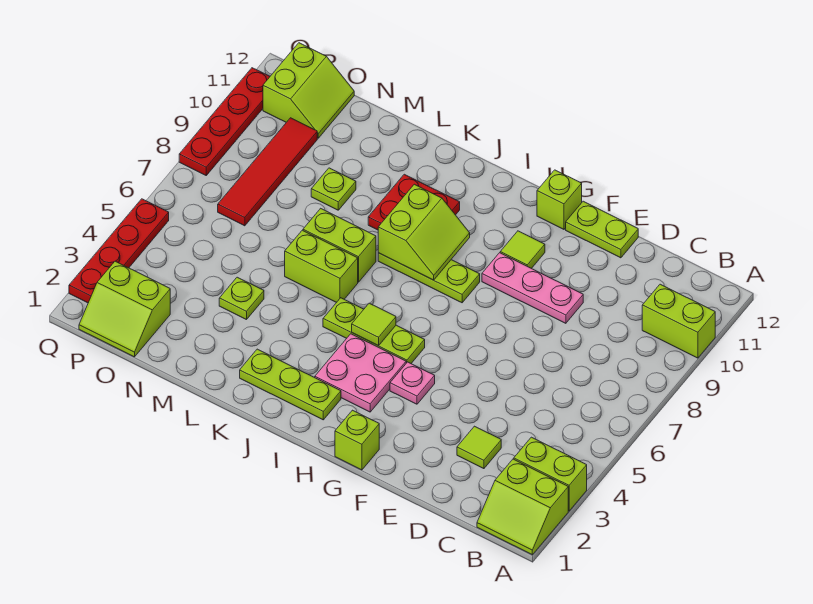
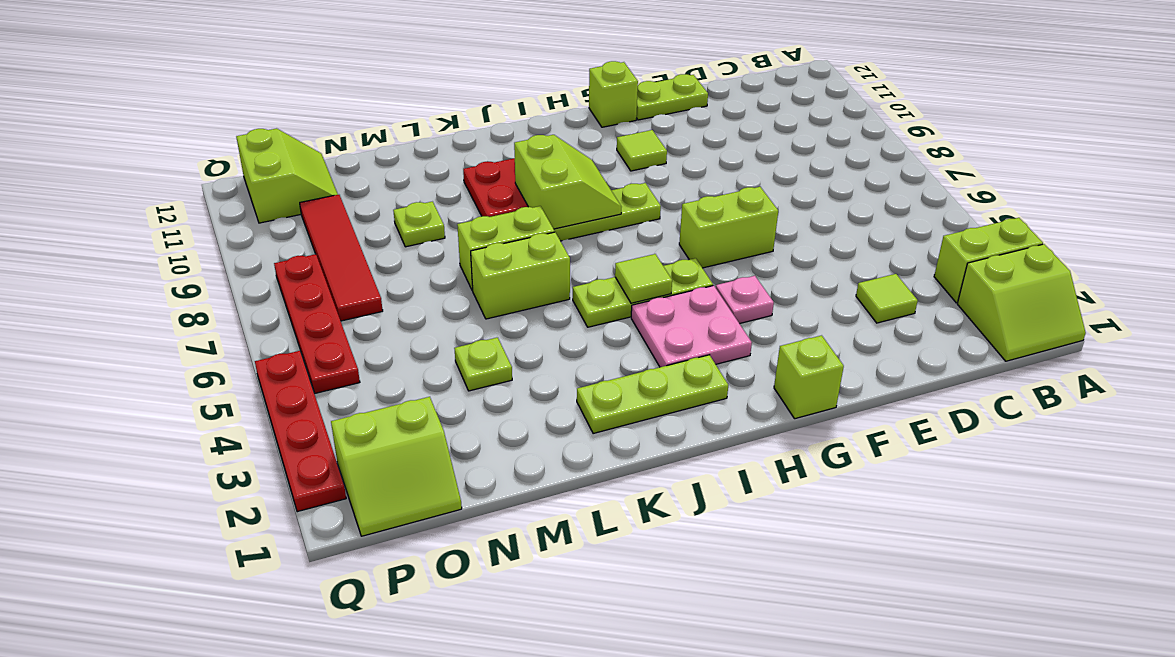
lime brick A10:B10 level 1 -> lime brick F6:G6 level 1
pink plate E9:G9 level 1 -> none
red plate Q8:Q11 level 1 -> red plate P5:P8 level 1

